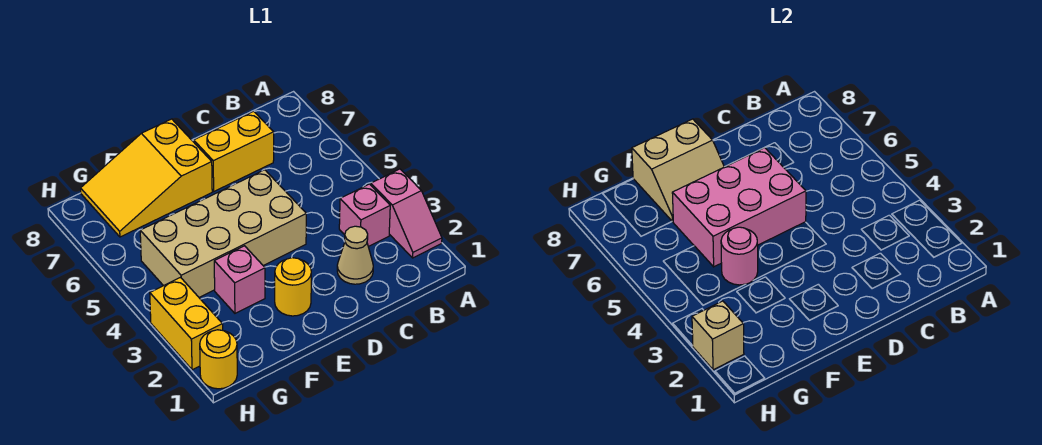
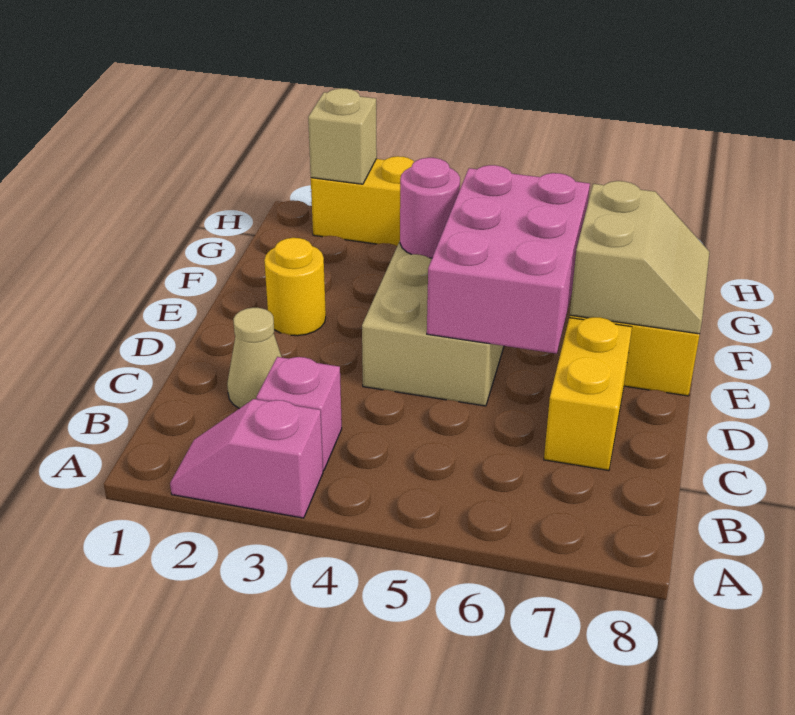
tan slope E7:F8 level 2 top 8 -> tan slope E7:F8 level 2 top 7
pink brick F3 level 1 -> none
yellow round brick H1 level 1 -> none

